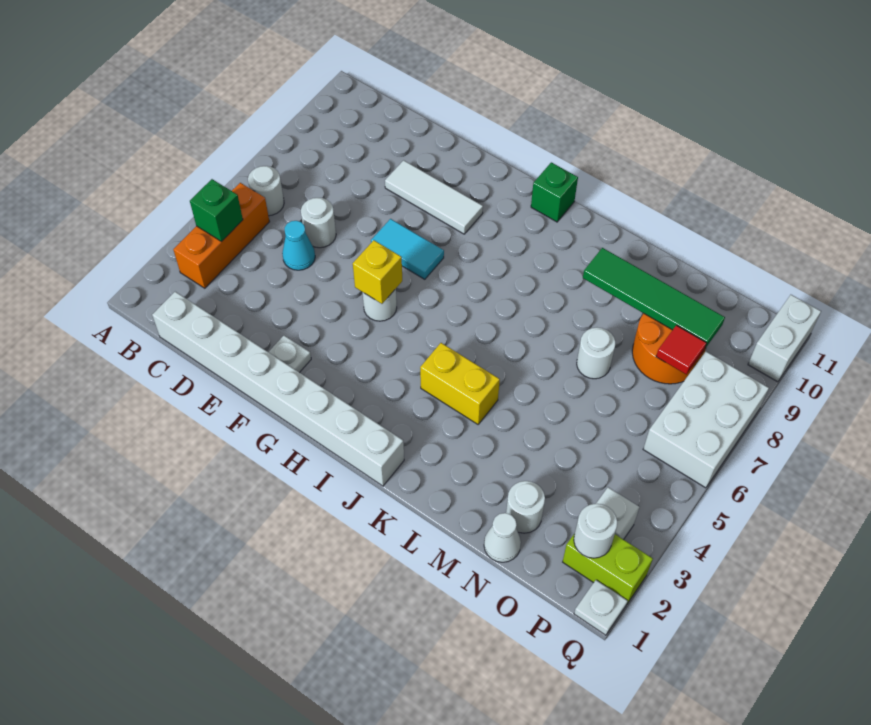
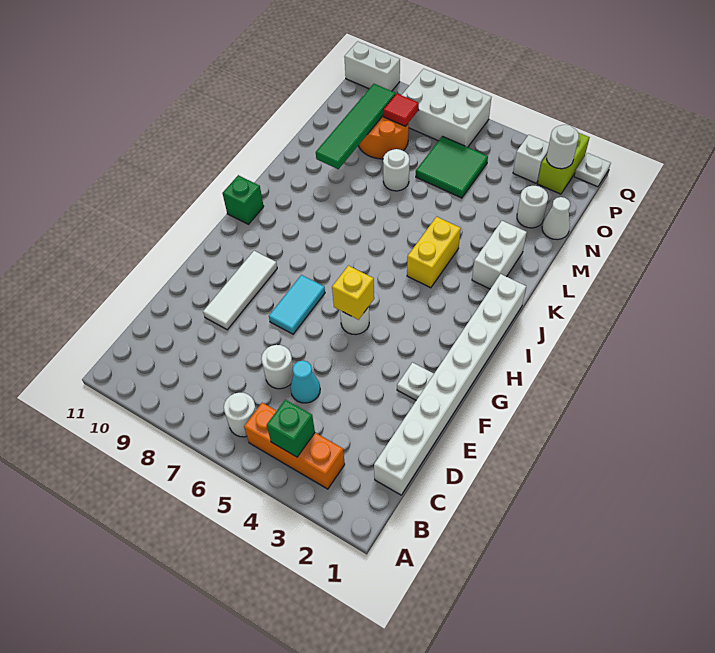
none -> white brick K2:L2 level 1
none -> green tile N5:O6 level 1

